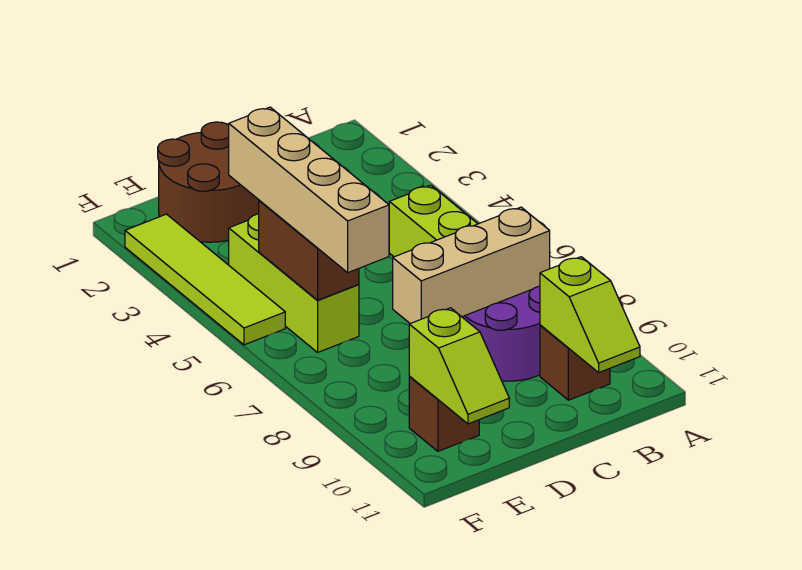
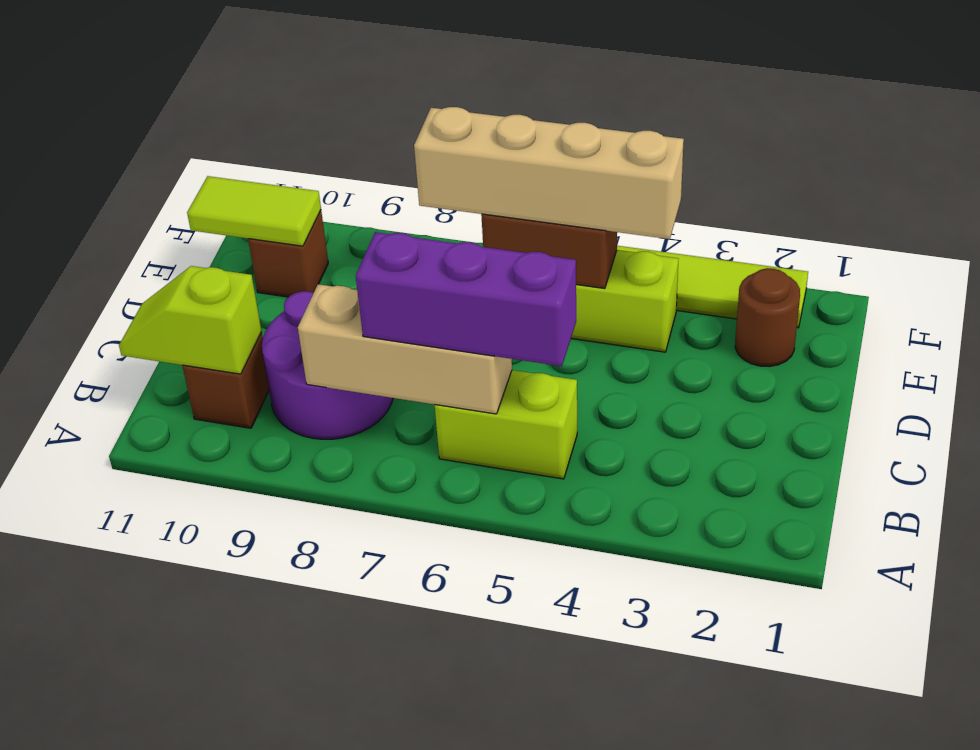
none -> purple brick B5:B7 level 3
tan brick B8:D8 level 2 -> tan brick B6:B8 level 2
brown round brick D1:E2 level 1 -> brown round brick E2 level 1
lime slope E10:E11 level 2 top 10 -> lime tile E10:E11 level 2

